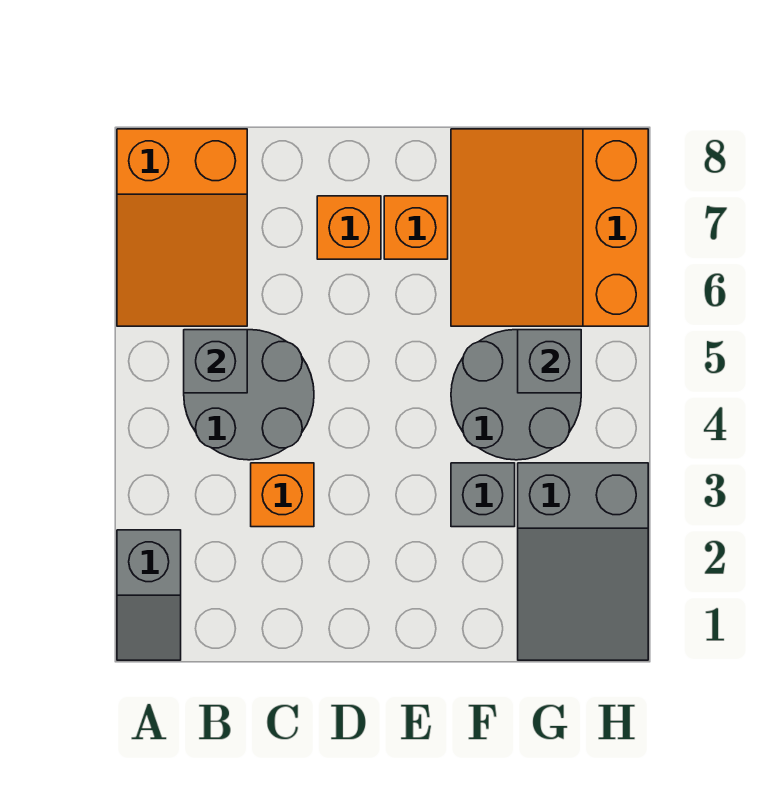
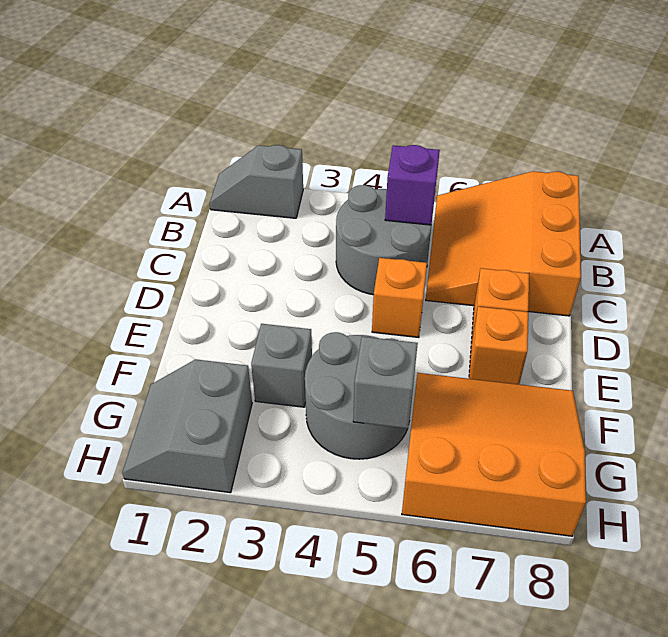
orange slope A6:B8 level 1 top 8 -> orange slope A6:C8 level 1 top 8
grey brick B5 level 2 -> purple brick B5 level 2
orange brick C3 level 1 -> orange brick D5 level 1
grey slope G1:H3 level 1 top 3 -> grey slope G1:H2 level 1 top 2

